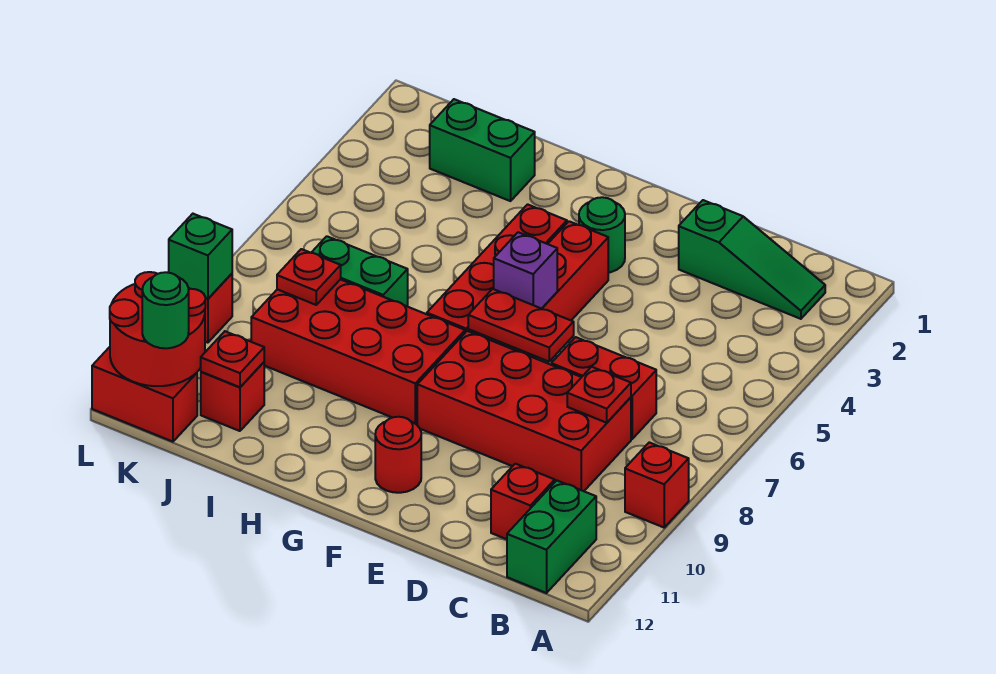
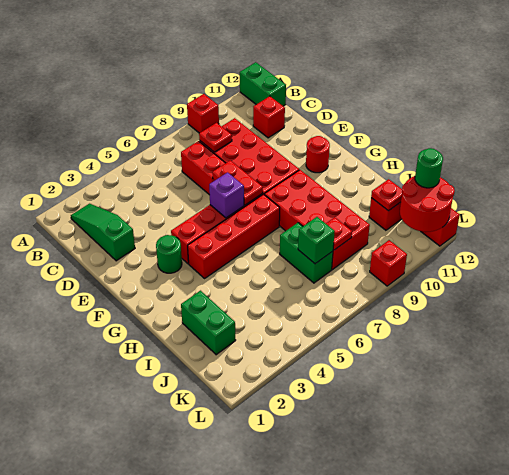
green brick B11:B12 level 1 -> green brick A12:B12 level 1
green brick L9 level 2 -> green brick J7 level 2

